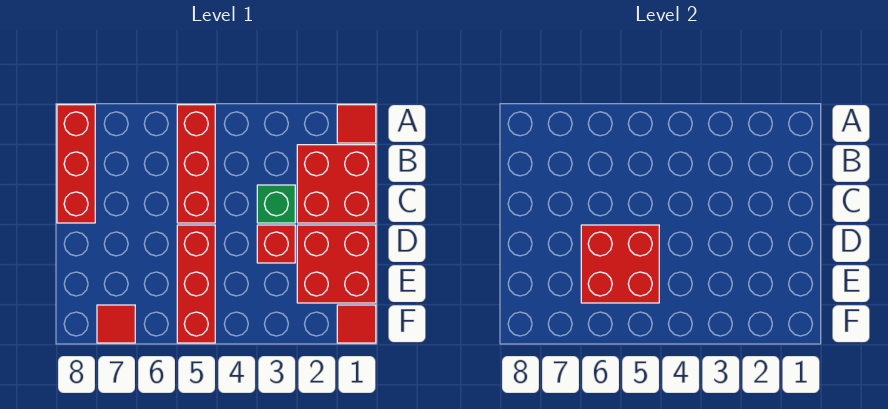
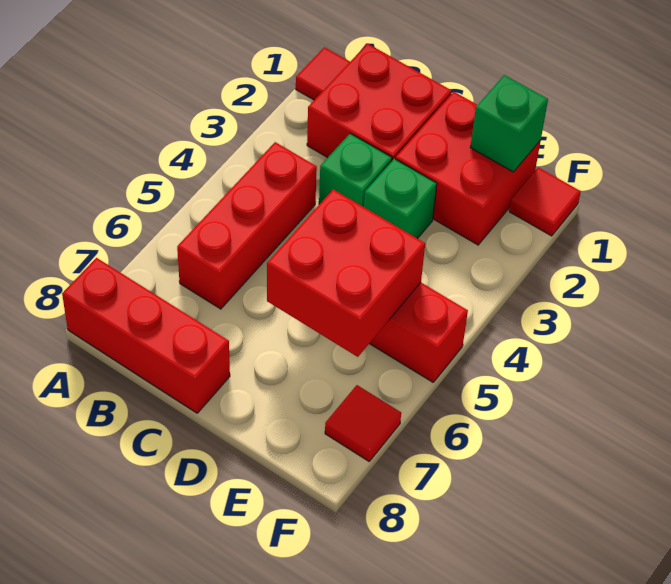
red brick A5:C5 level 1 -> red brick B4:B6 level 1
red brick D3 level 1 -> green brick D3 level 1
none -> green brick E1 level 2

